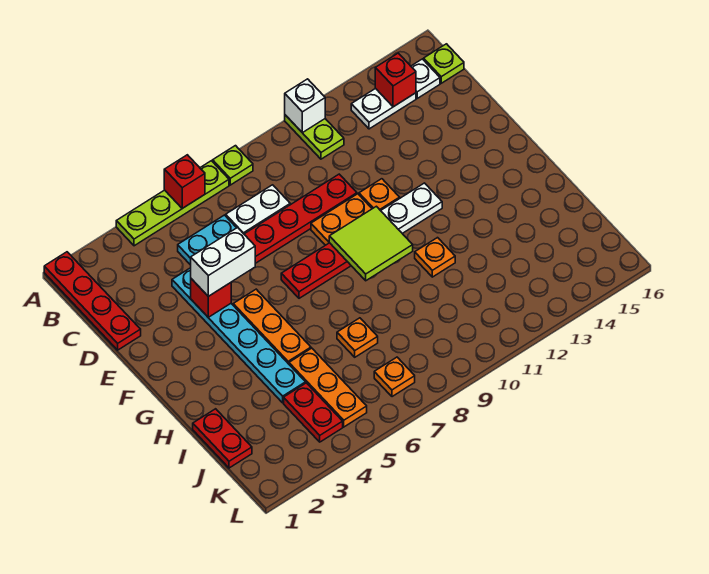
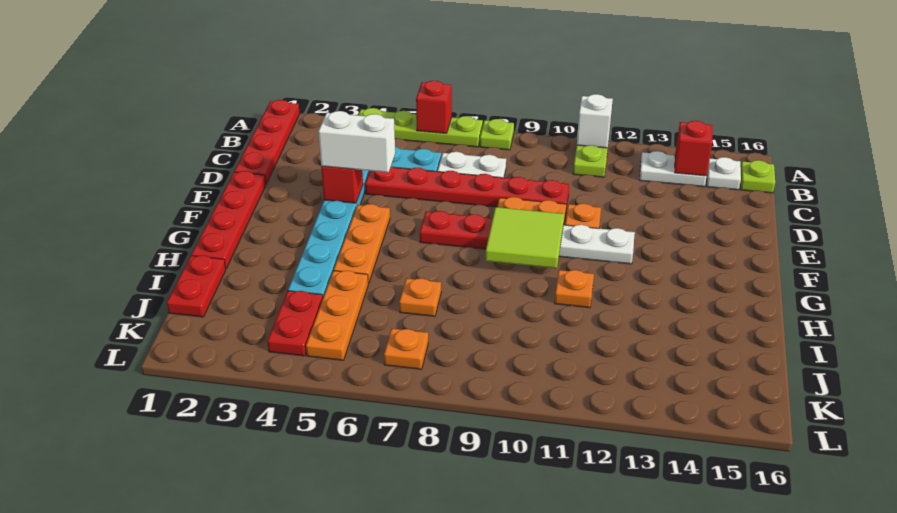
none -> red plate E1:H1 level 1

